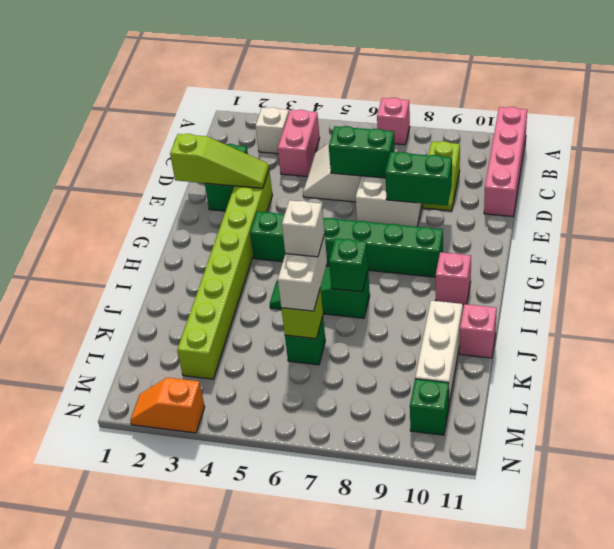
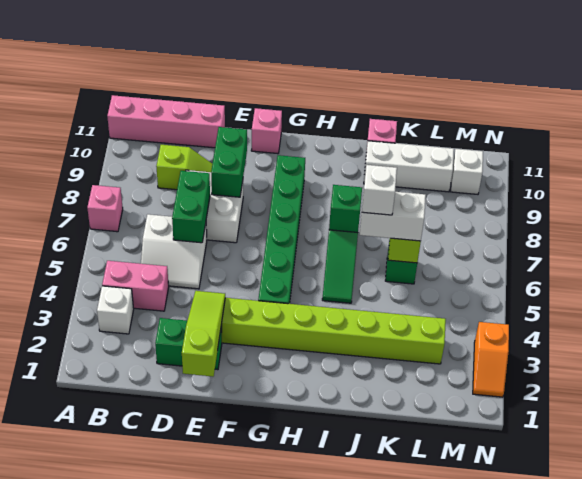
pink brick H10 level 1 -> pink brick F11 level 1
green brick M10 level 1 -> white brick M10 level 1

